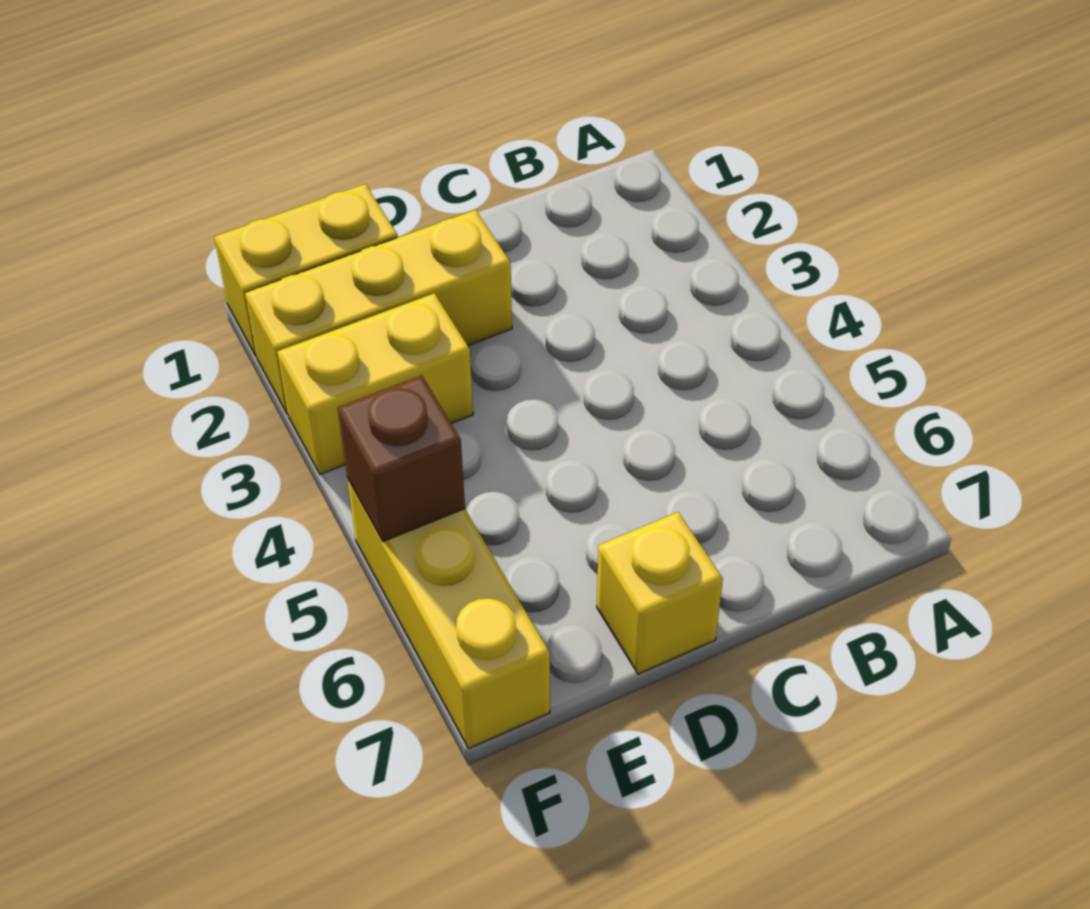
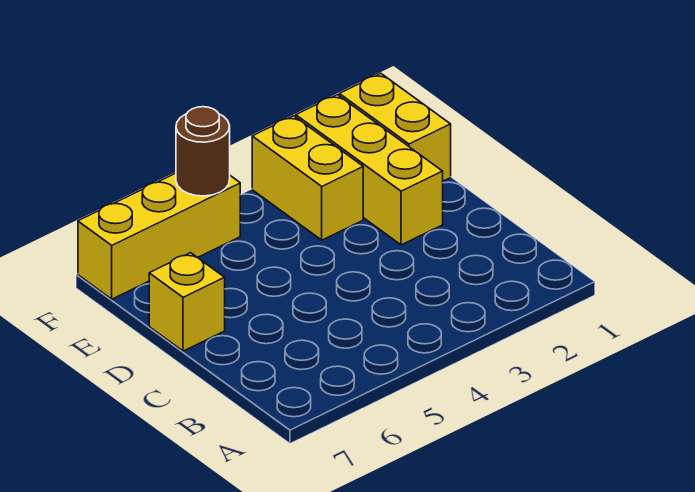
brown brick F5 level 2 -> brown round brick F5 level 2

